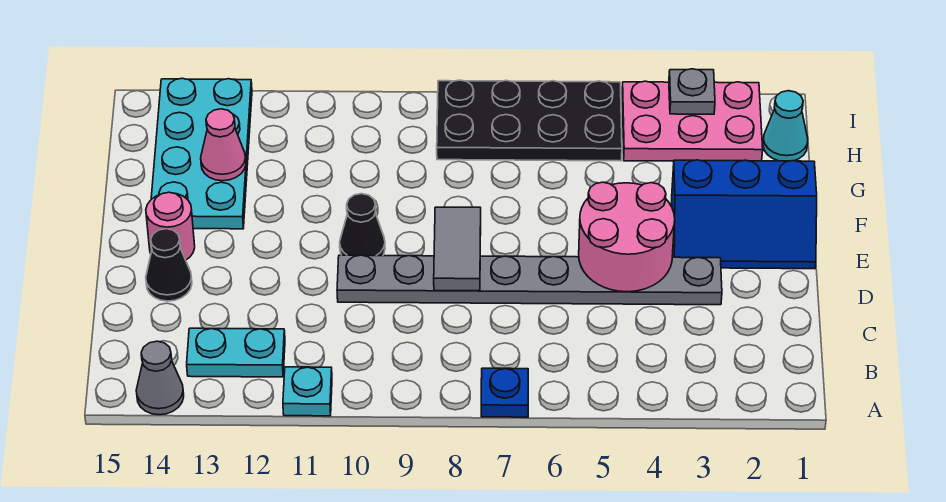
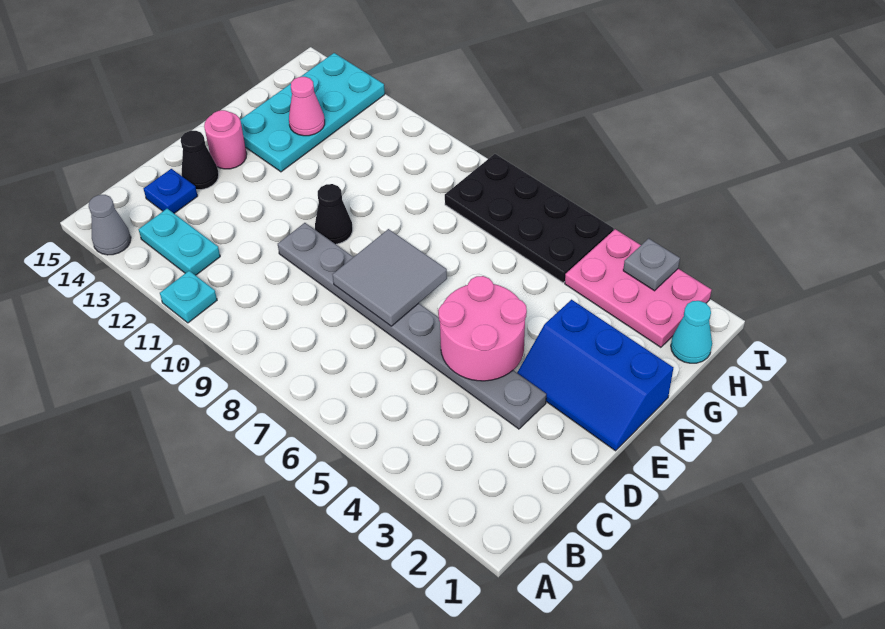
blue plate A7 level 1 -> blue plate C14 level 1
grey tile D8:E8 level 2 -> grey tile D7:E8 level 2

